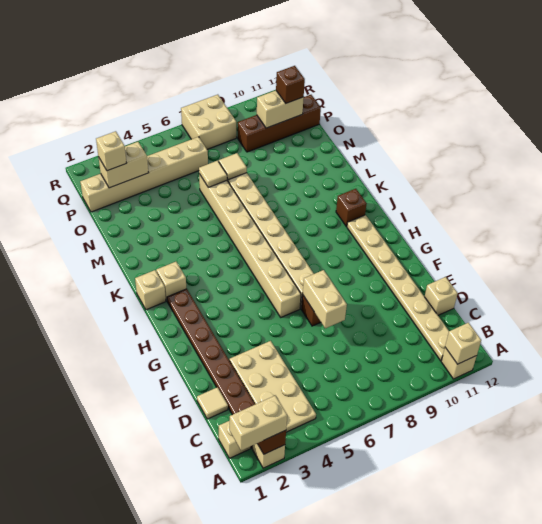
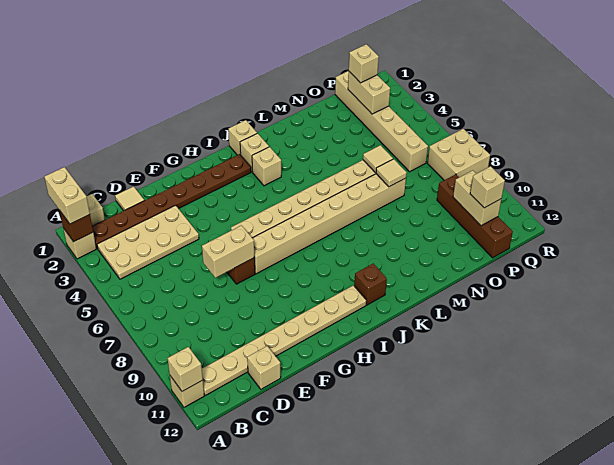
none -> tan brick J3 level 1
brown brick P11 level 3 -> tan brick P11 level 3

